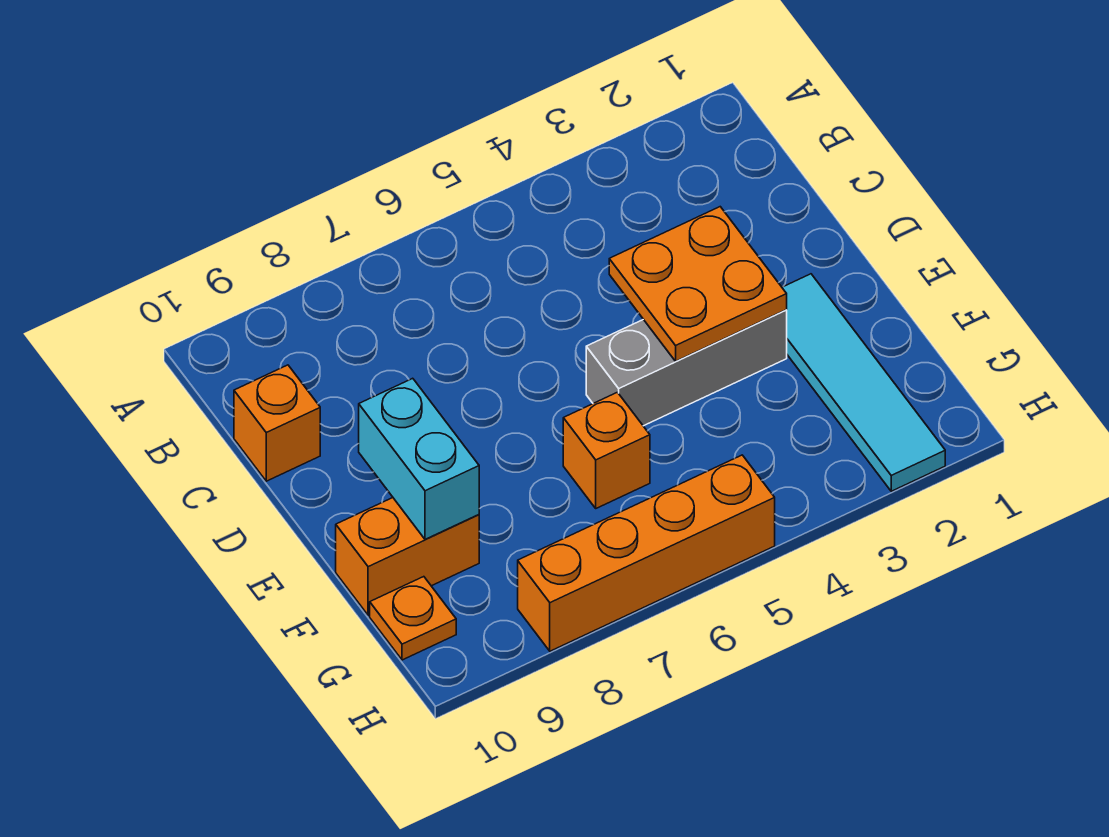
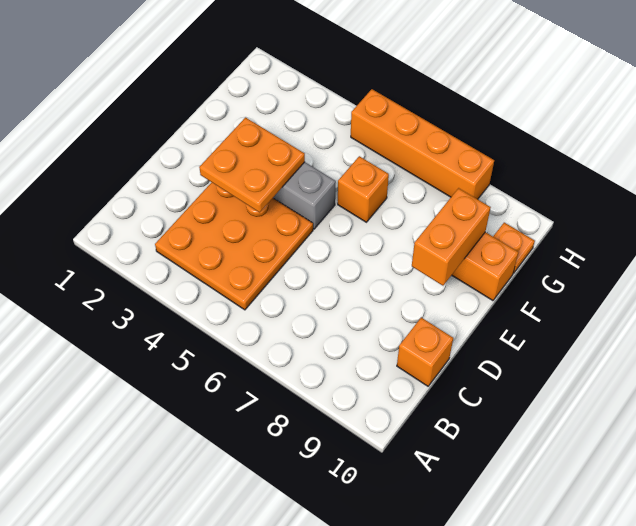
none -> orange plate B3:D5 level 1
cyan tile E2:H2 level 1 -> none
cyan brick E9:F9 level 2 -> orange brick E9:F9 level 2

